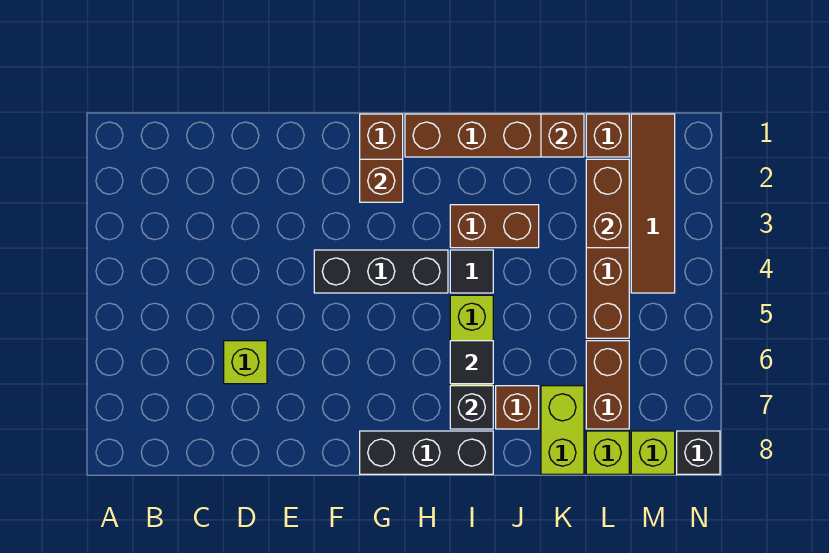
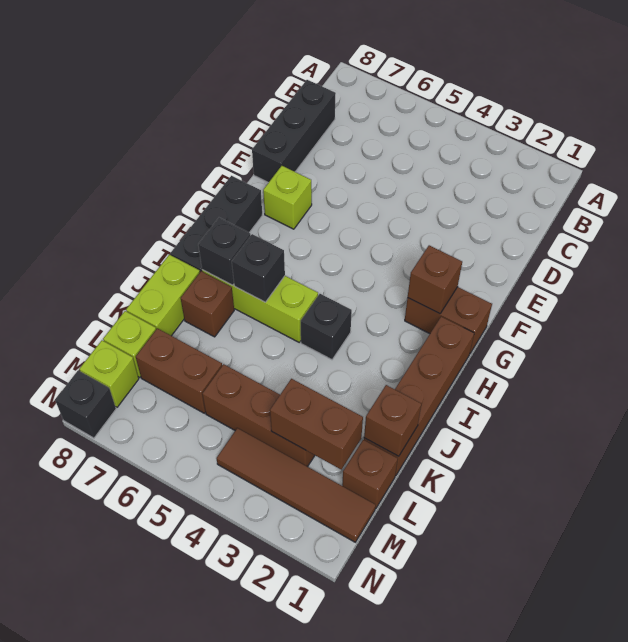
lime brick D6 level 1 -> lime brick F7 level 1
black brick F4:H4 level 1 -> black brick C8:E8 level 1
brown brick I3:J3 level 1 -> none
black tile I4 level 1 -> black brick I4 level 1
black tile I6 level 2 -> black brick I6 level 2
lime brick K7:K8 level 1 -> lime brick J8:K8 level 1

